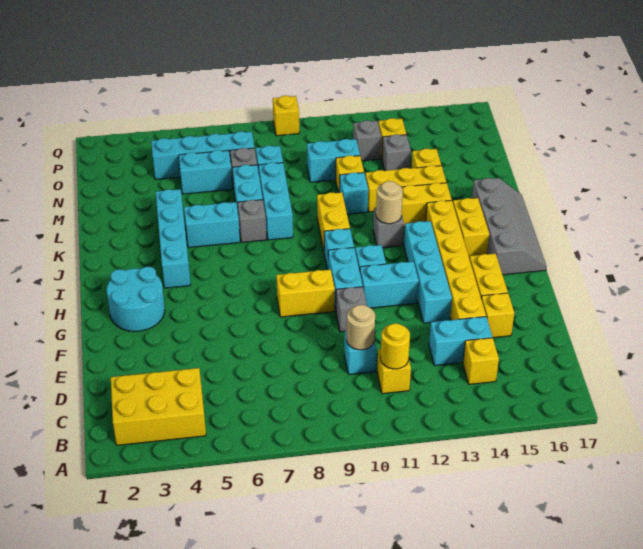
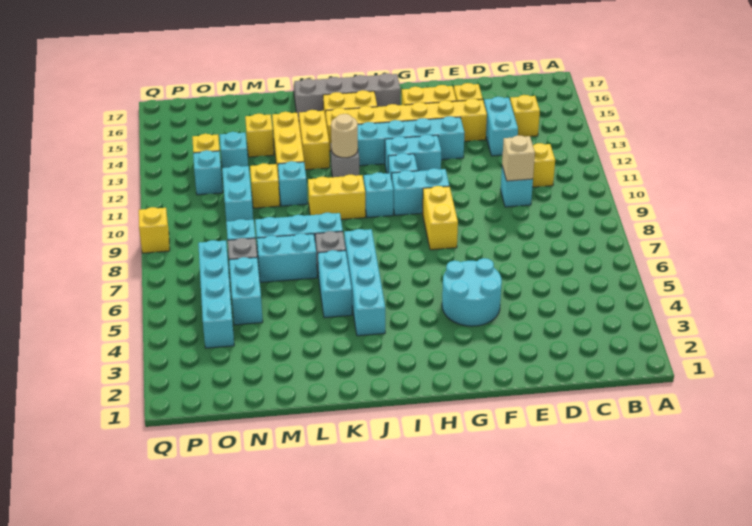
yellow brick B2:C4 level 1 -> none
yellow round brick C11 level 2 -> none
tan round brick D10 level 2 -> tan brick D10 level 2
grey brick F10 level 1 -> none
cyan round brick G2:H3 level 1 -> cyan round brick F4:G5 level 1
cyan brick G11:G12 level 1 -> cyan brick G12:H12 level 1
cyan brick I4:L4 level 1 -> cyan brick J4:J7 level 1
grey brick N13 level 1 -> cyan brick N13 level 1
grey brick O12 level 1 -> cyan brick O12 level 1

